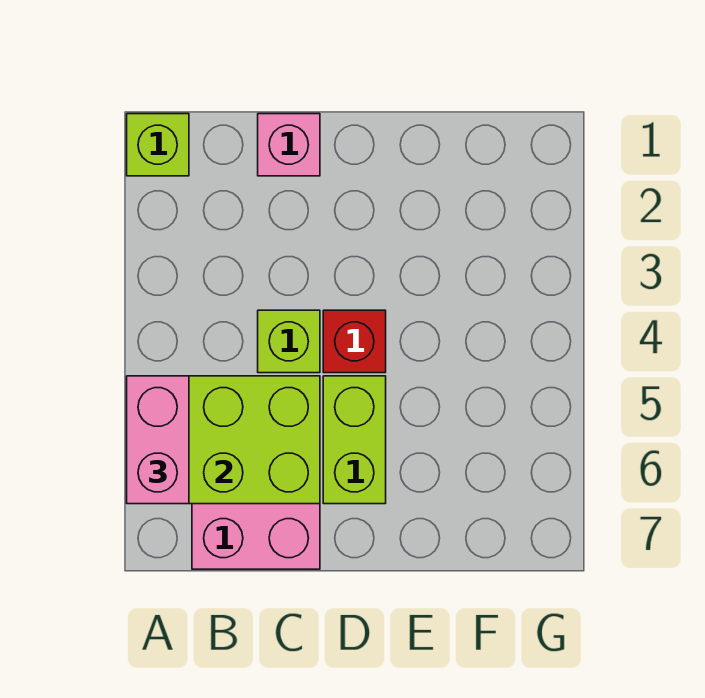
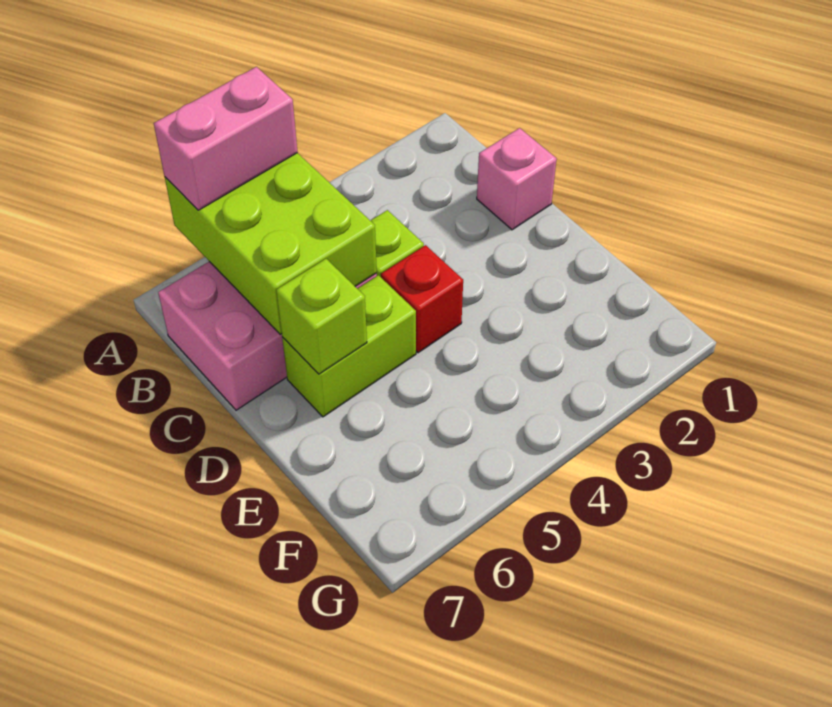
lime brick A1 level 1 -> lime brick D6 level 2

